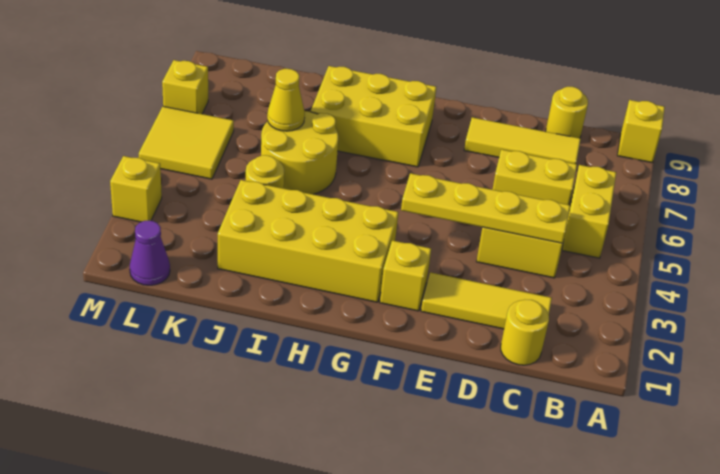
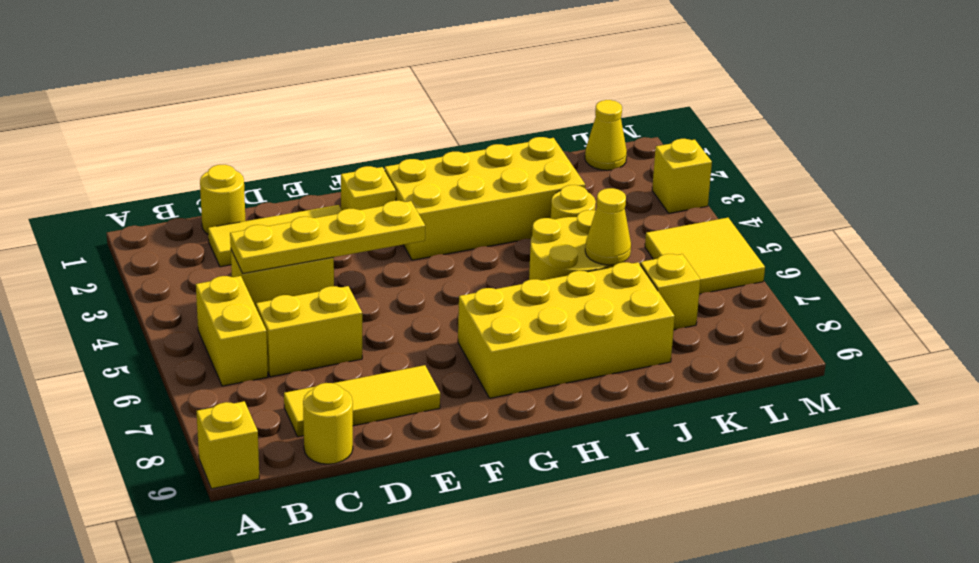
yellow brick G7:I8 level 1 -> yellow brick G7:J8 level 1
purple cone L1 level 1 -> yellow cone L1 level 1
yellow brick M7 level 1 -> yellow brick K7 level 1

